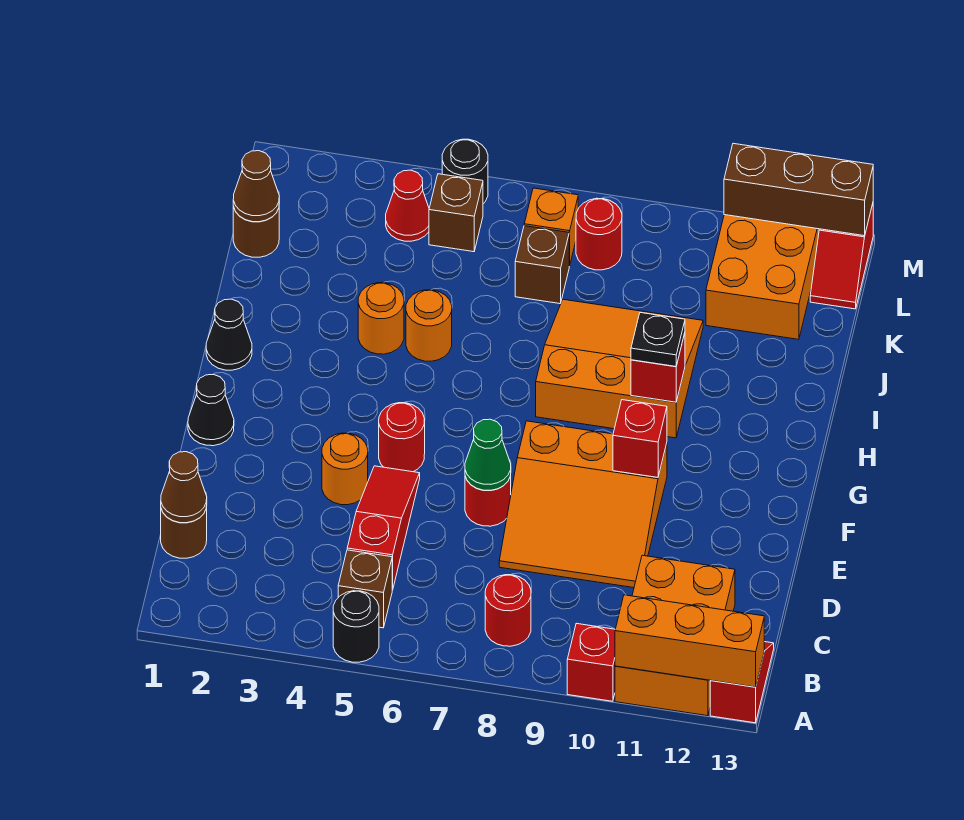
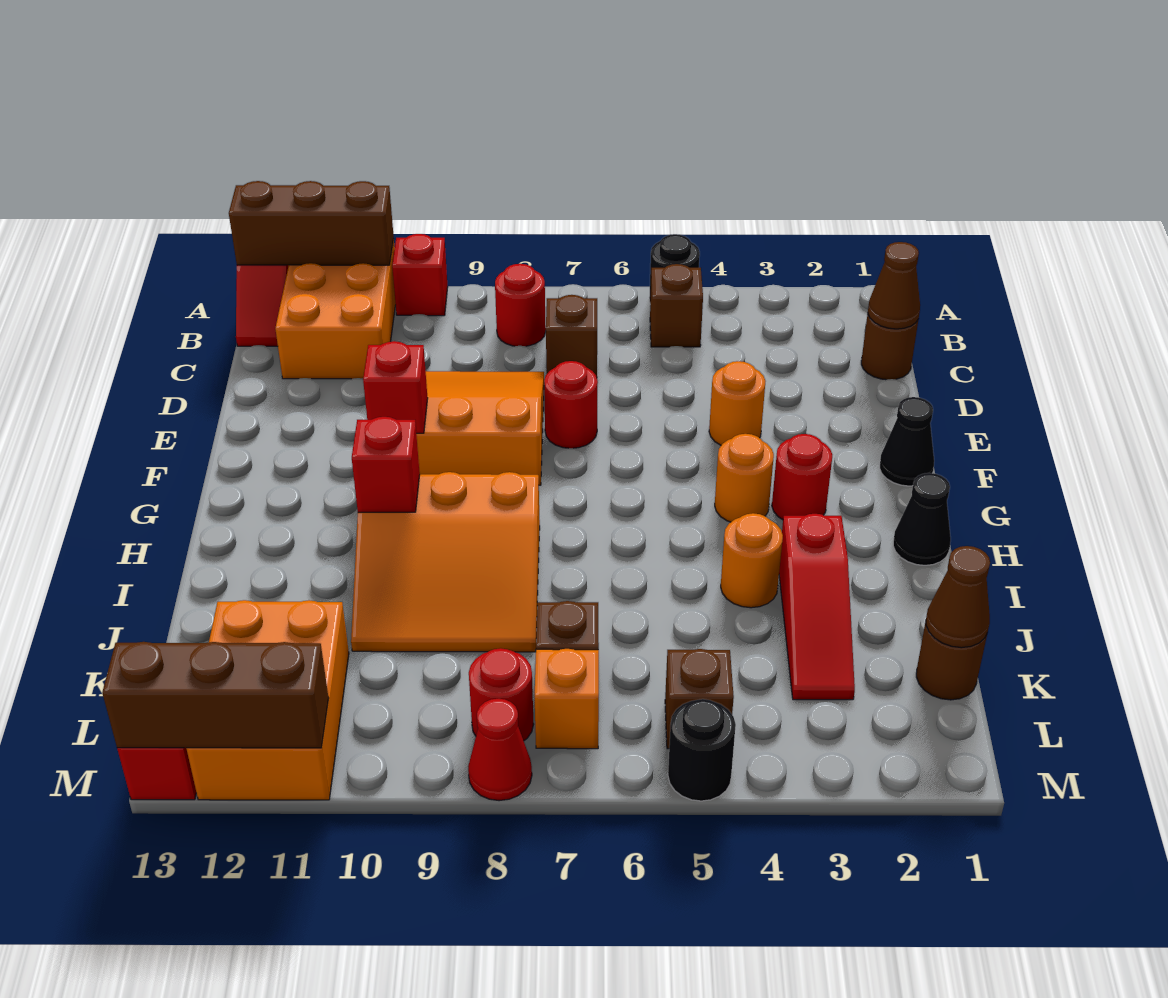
orange brick A11:A13 level 2 -> brown brick A11:A13 level 2
red slope C5:E5 level 1 top C -> red slope I3:K3 level 1 top I
none -> brown brick C7 level 1
green cone E7 level 2 -> none
red round brick F5 level 1 -> red round brick G3 level 1
black plate H10 level 3 -> none
orange round brick I5 level 1 -> orange round brick G4 level 1
red cone L4 level 1 -> red cone M8 level 1

